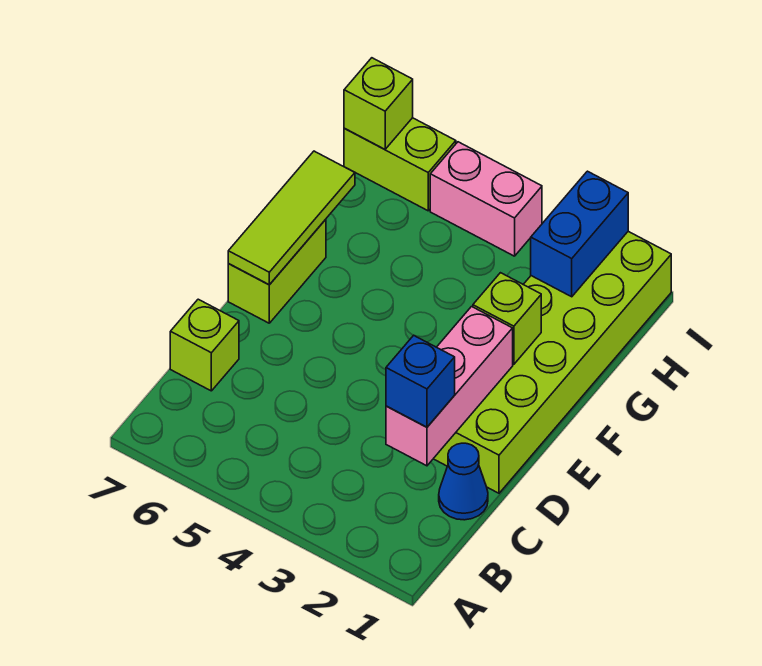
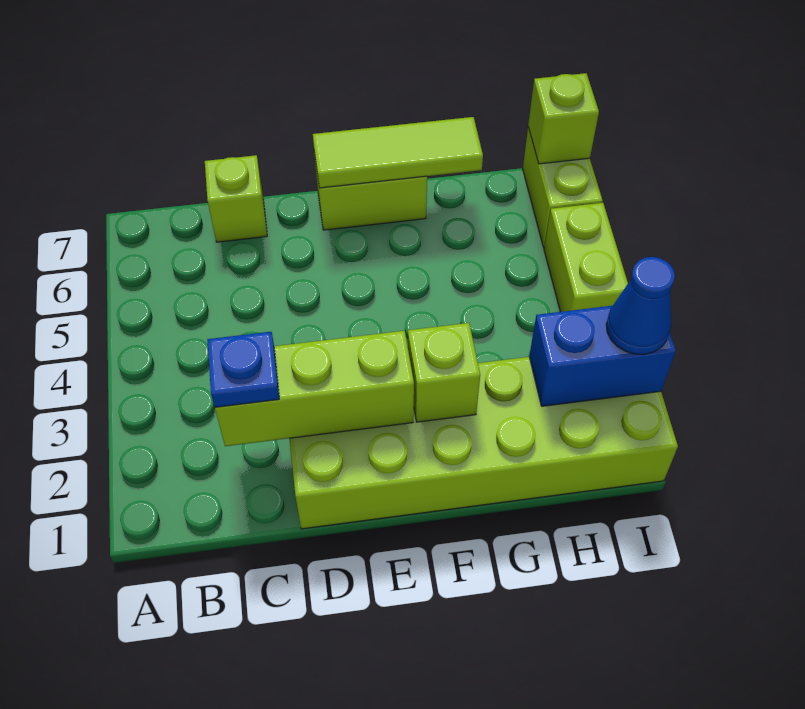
blue cone C1 level 1 -> blue cone I2 level 3
pink brick C2:E2 level 2 -> lime brick C2:E2 level 2
blue brick C2 level 3 -> blue plate C2 level 3
pink brick I4:I5 level 1 -> lime brick I4:I5 level 1

